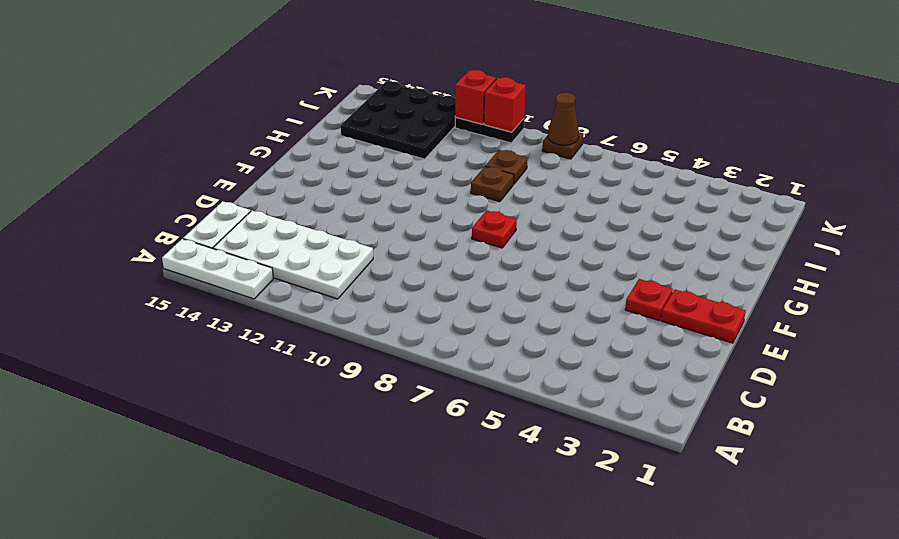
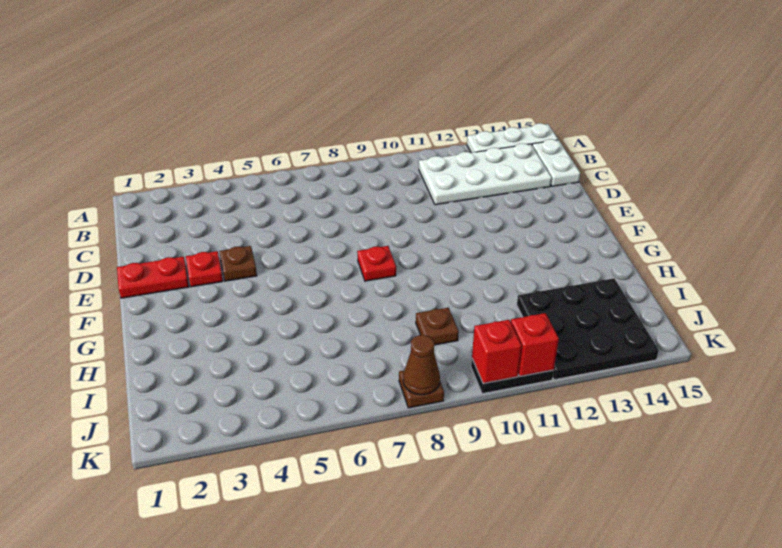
brown plate H9 level 1 -> brown plate E4 level 1

